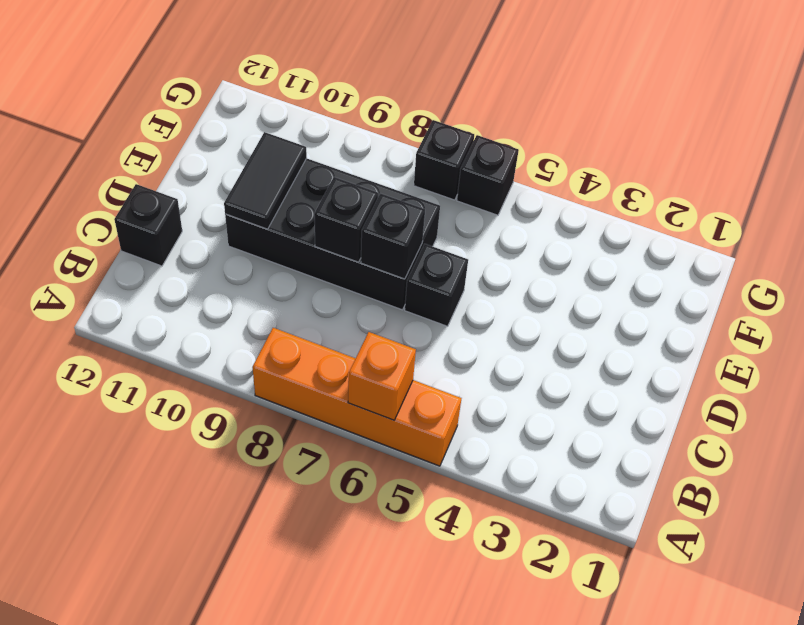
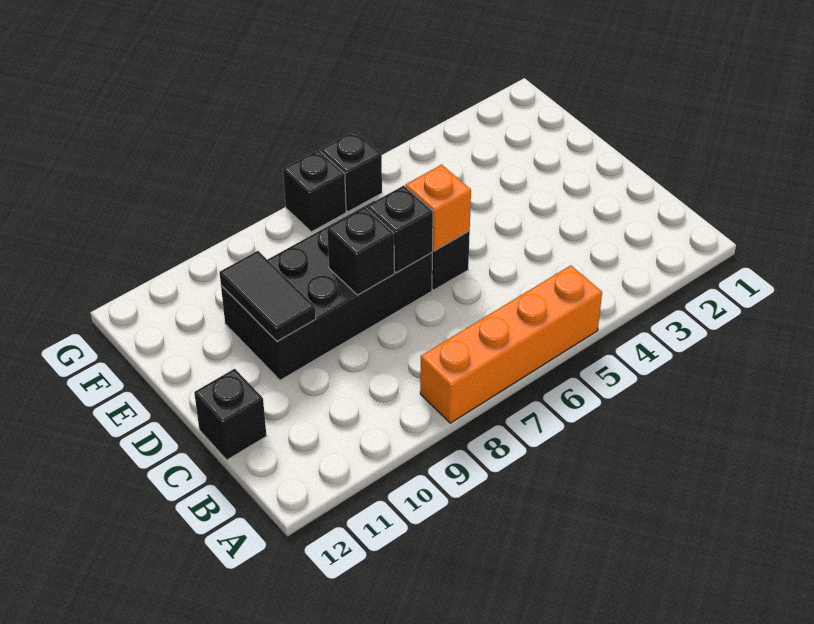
orange brick A6 level 2 -> orange brick D6 level 2

